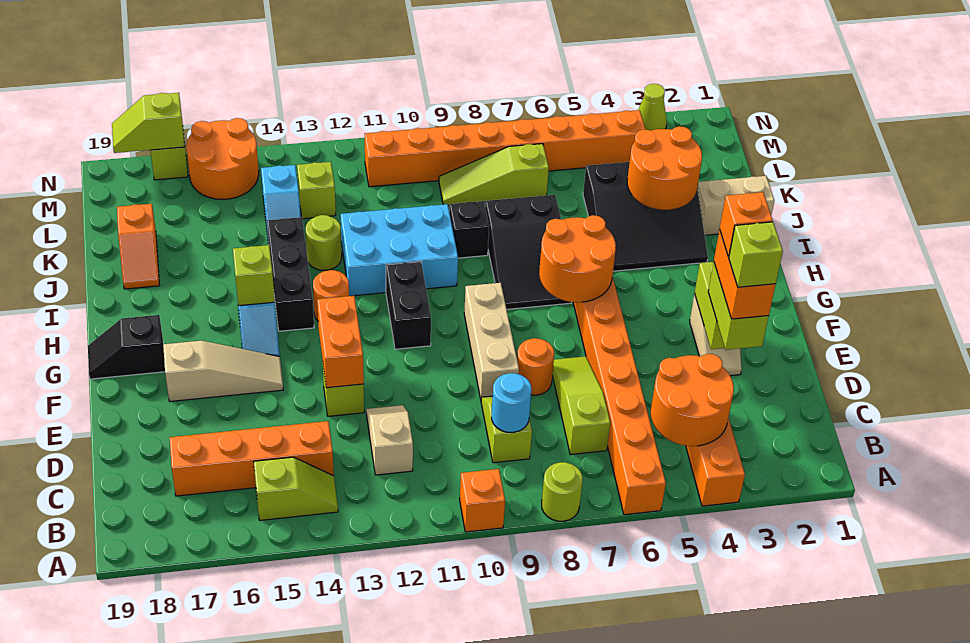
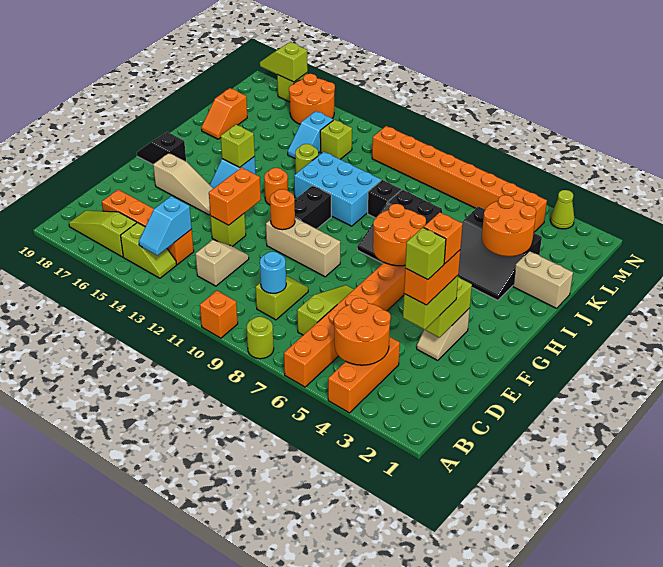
none -> cyan slope B14:C14 level 2 top C
orange round brick E8 level 1 -> orange round brick F11 level 2
tan brick E9:G9 level 1 -> tan brick F9:F11 level 1
black brick H14:J14 level 1 -> none
lime slope L7:L9 level 1 top 7 -> lime slope B16:B18 level 1 top 16

